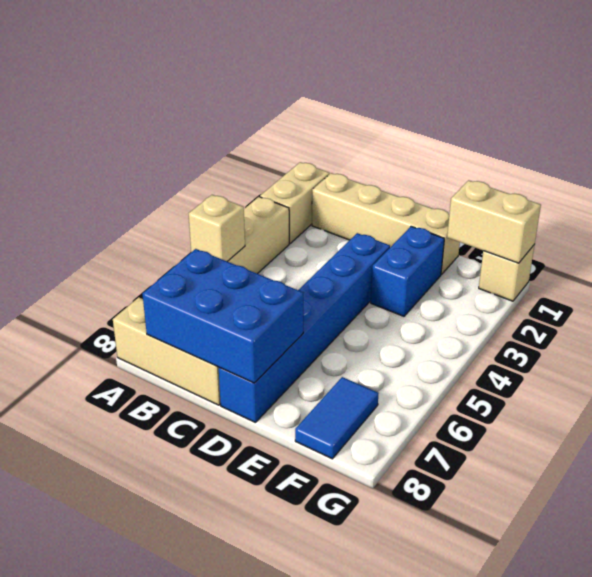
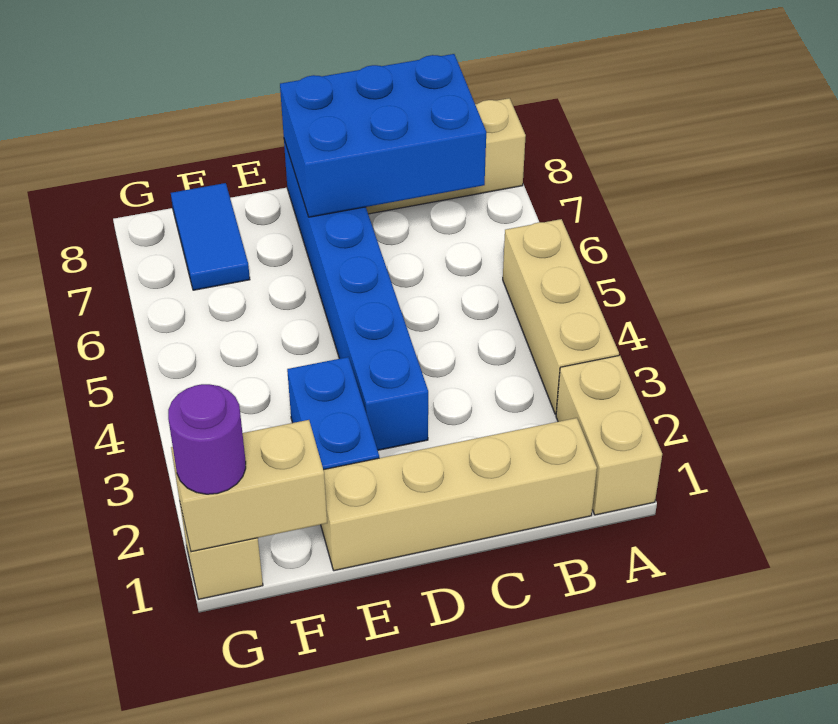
tan brick A5 level 2 -> none
none -> purple round brick G1 level 3

